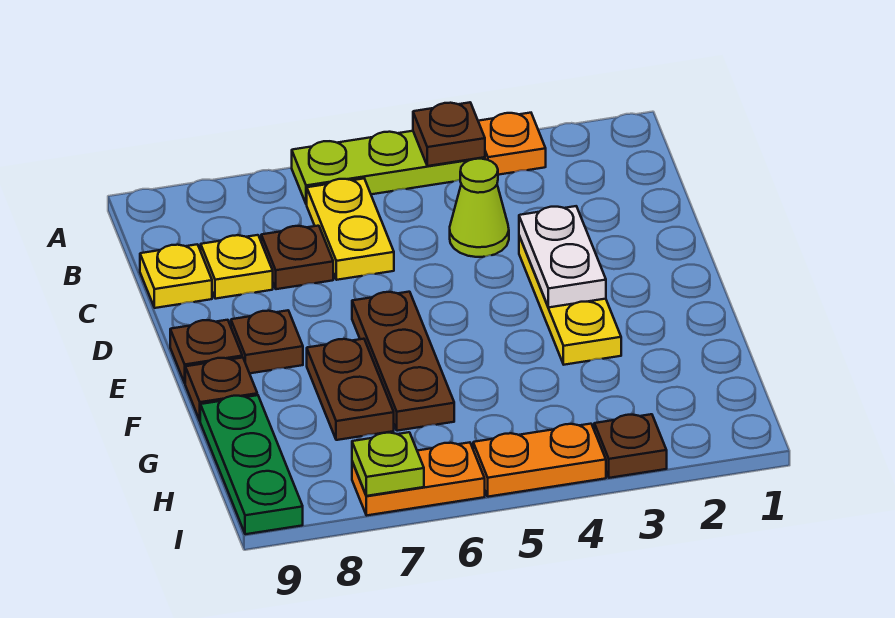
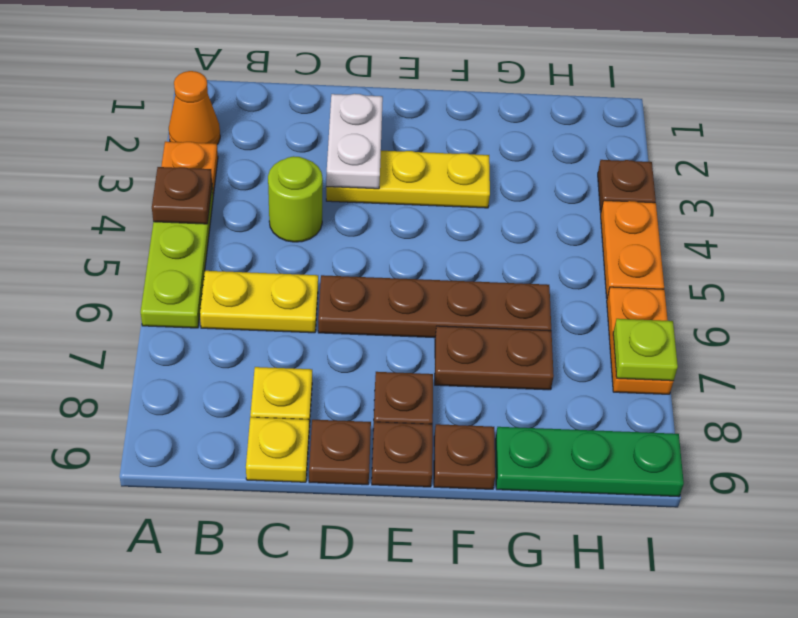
none -> orange cone A2 level 1
lime cone C4 level 1 -> lime round brick C4 level 1
brown plate C7 level 1 -> brown plate D9 level 1
white plate D3:E3 level 2 -> white plate D2:D3 level 2
brown plate E6:G6 level 1 -> brown plate D6:G6 level 1

